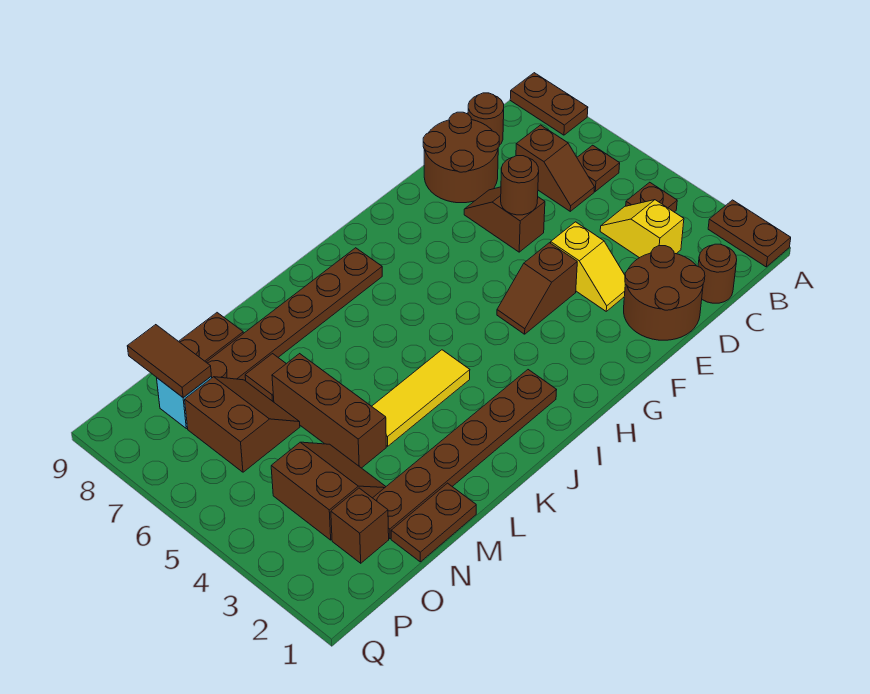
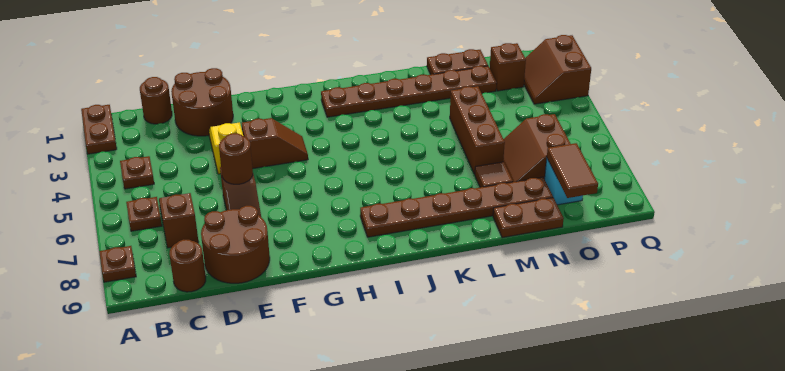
brown plate A8:A9 level 1 -> brown plate A8 level 1
yellow slope C3:C4 level 1 top 3 -> none
yellow tile J4:L4 level 1 -> none
brown slope N3:O4 level 1 top O -> brown slope P2:Q3 level 1 top Q

